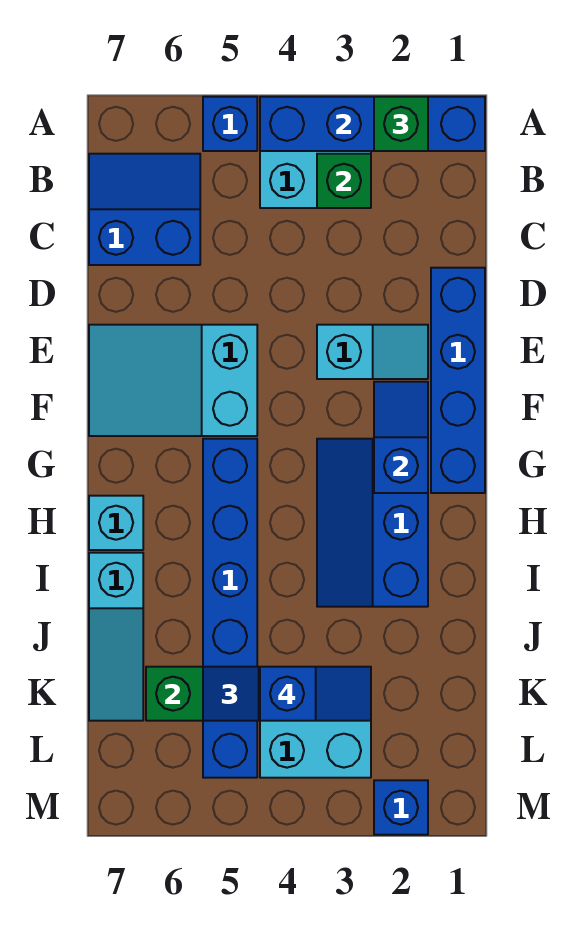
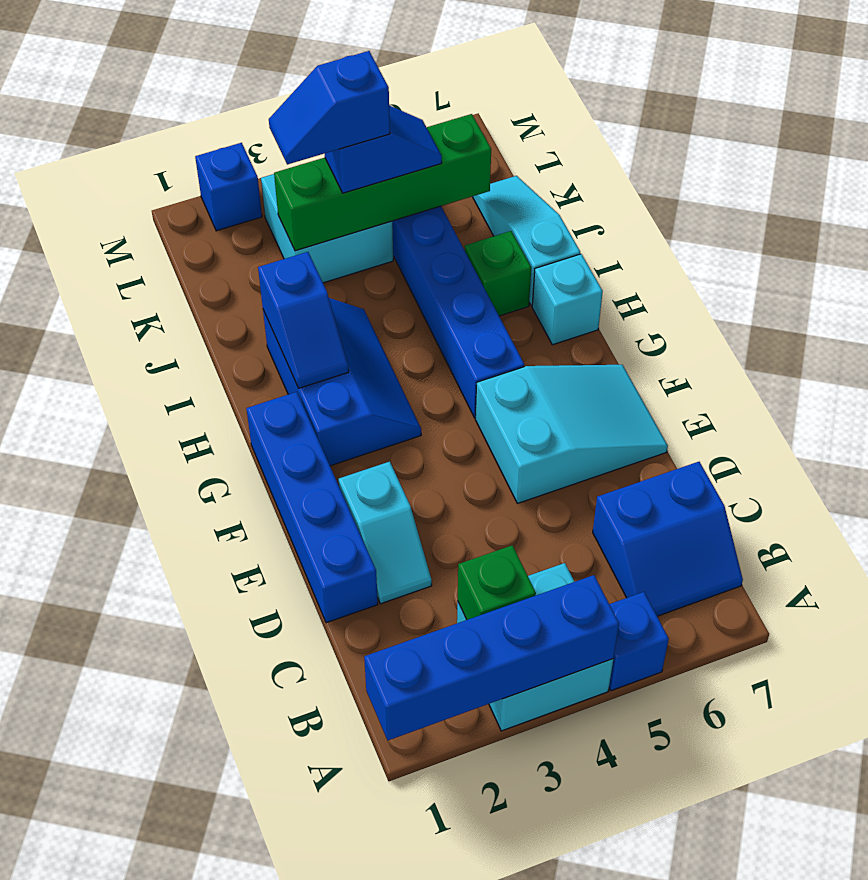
green brick A2 level 3 -> green brick I6 level 1
cyan slope E2:E3 level 1 top 3 -> cyan slope D2:E2 level 1 top E
blue slope F2:G2 level 2 top G -> blue slope H2:I2 level 2 top I

